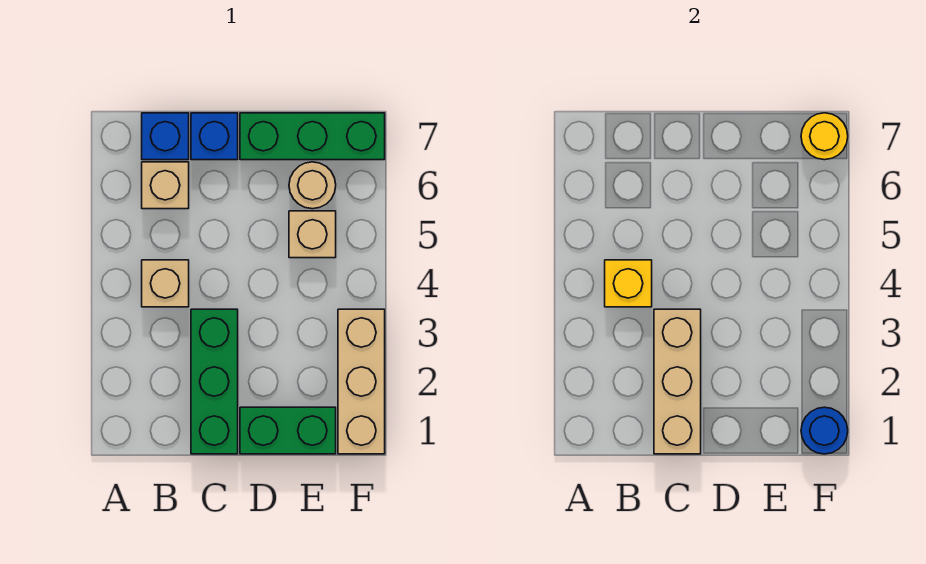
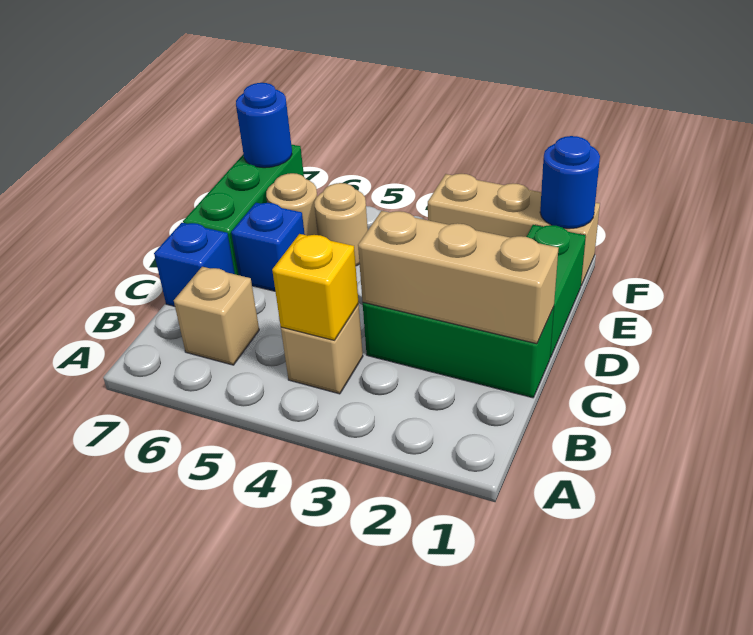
blue brick B7 level 1 -> blue brick D6 level 1
tan brick E5 level 1 -> tan round brick E5 level 1
yellow round brick F7 level 2 -> blue round brick F7 level 2

